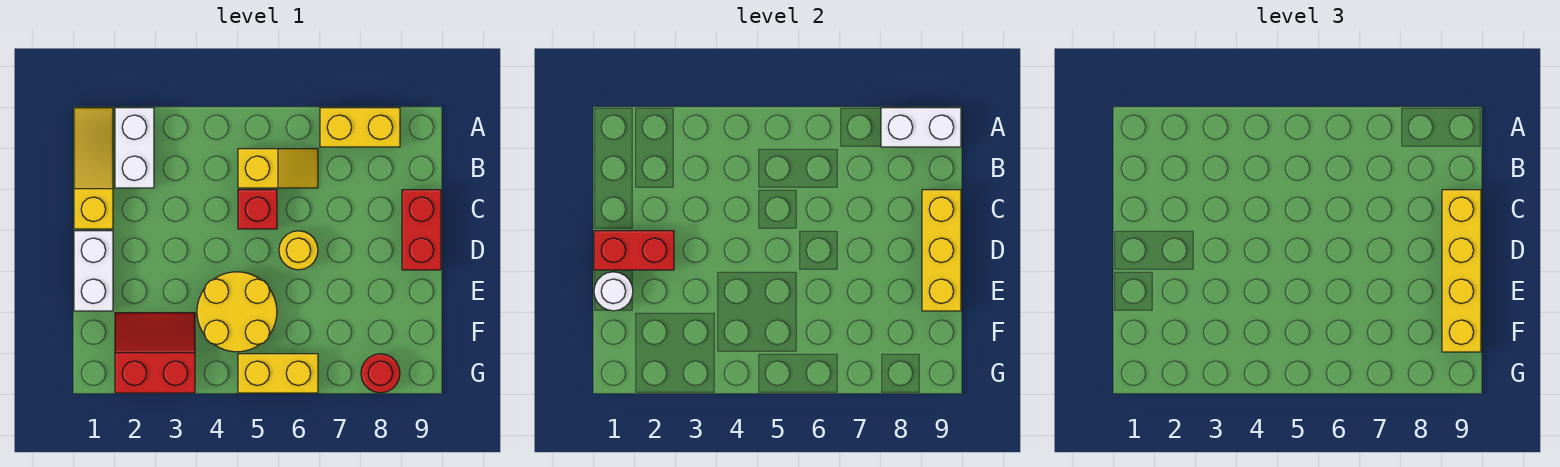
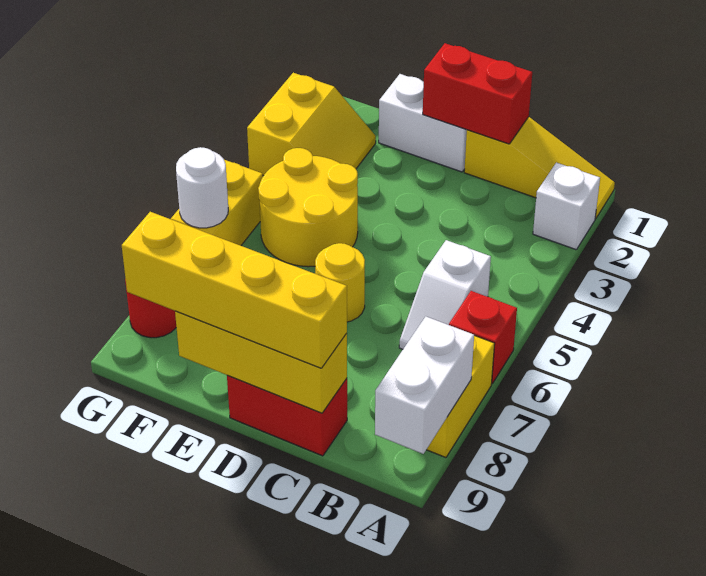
white brick A2:B2 level 1 -> white brick A2 level 1
yellow slope B5:B6 level 1 top 5 -> white slope B5:B6 level 1 top 5
red brick C5 level 1 -> red brick A6 level 1
red brick D1:D2 level 2 -> red brick C1:D1 level 2
white round brick E1 level 2 -> white round brick G6 level 2
red slope F2:G3 level 1 top G -> yellow slope F2:G3 level 1 top G

